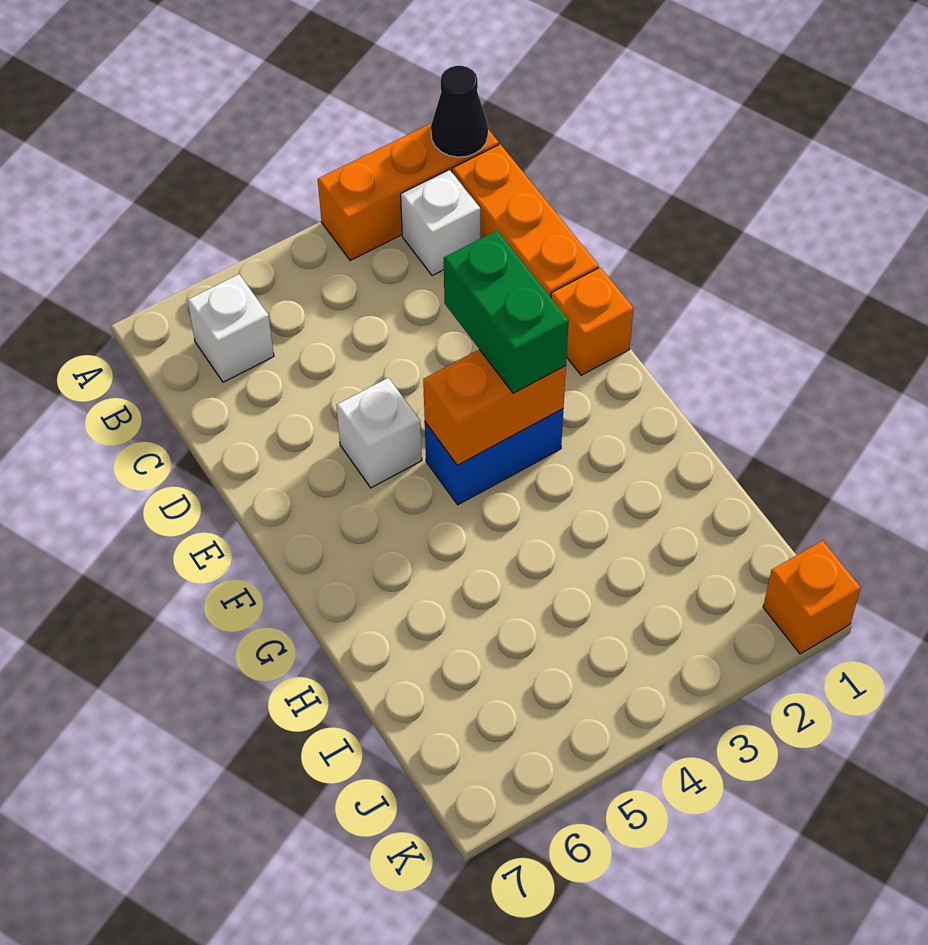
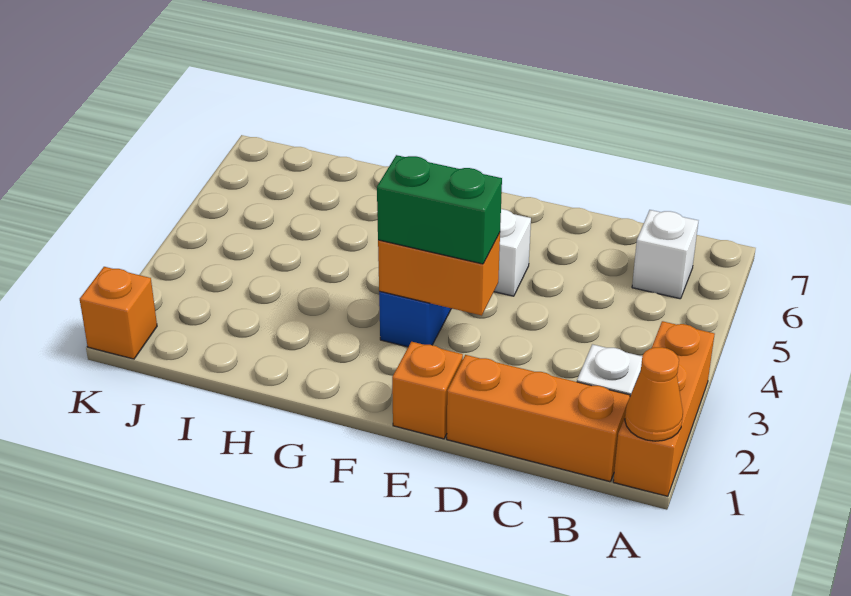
black cone A1 level 2 -> orange cone A1 level 2
orange brick F3:F4 level 2 -> orange brick E3:F3 level 2

